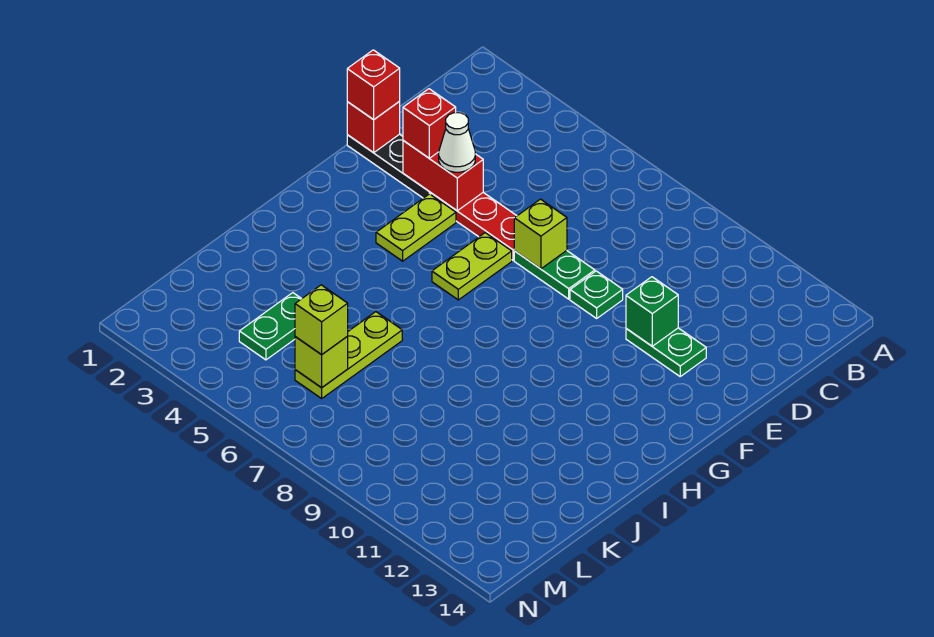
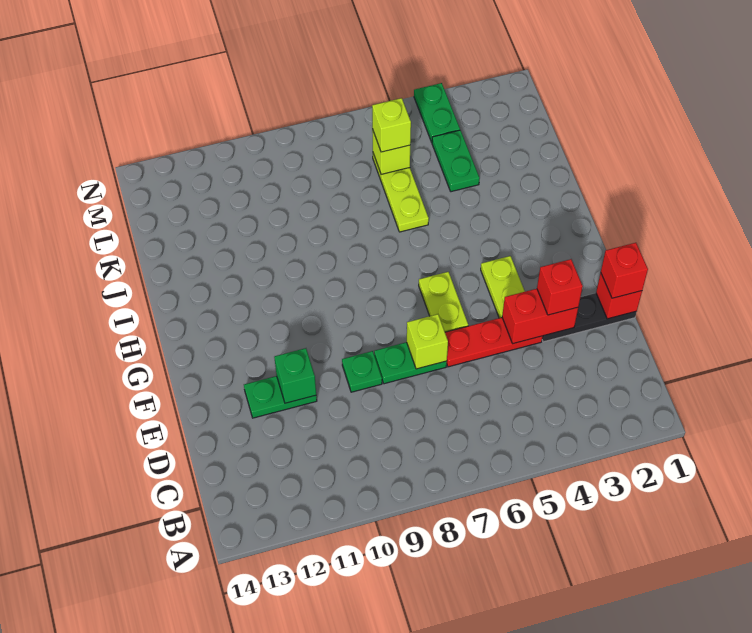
white cone E4 level 3 -> none
none -> green plate M4:N4 level 1

